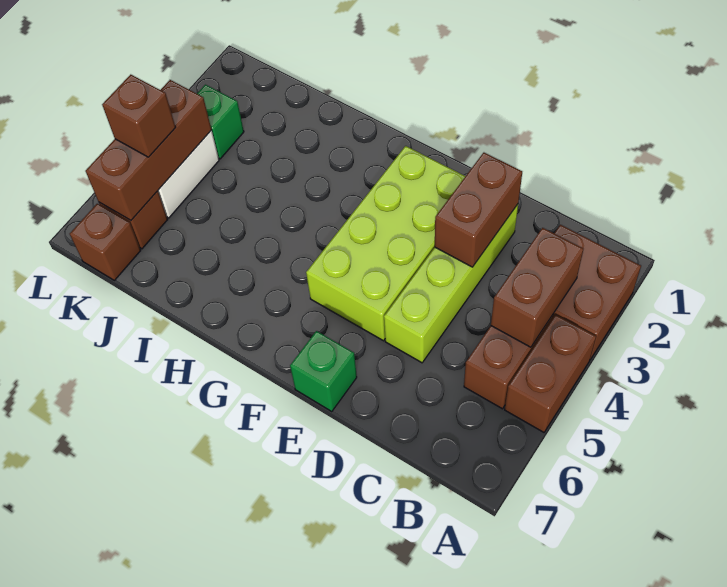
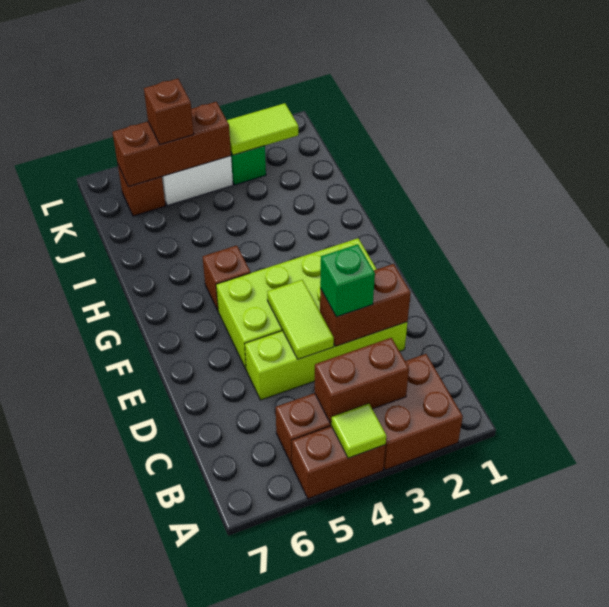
none -> lime tile A4 level 2
none -> lime tile D4:E4 level 2
green brick E7 level 1 -> green brick D3 level 3
none -> lime tile K2:K3 level 2
brown brick K7 level 1 -> brown brick G5 level 1

